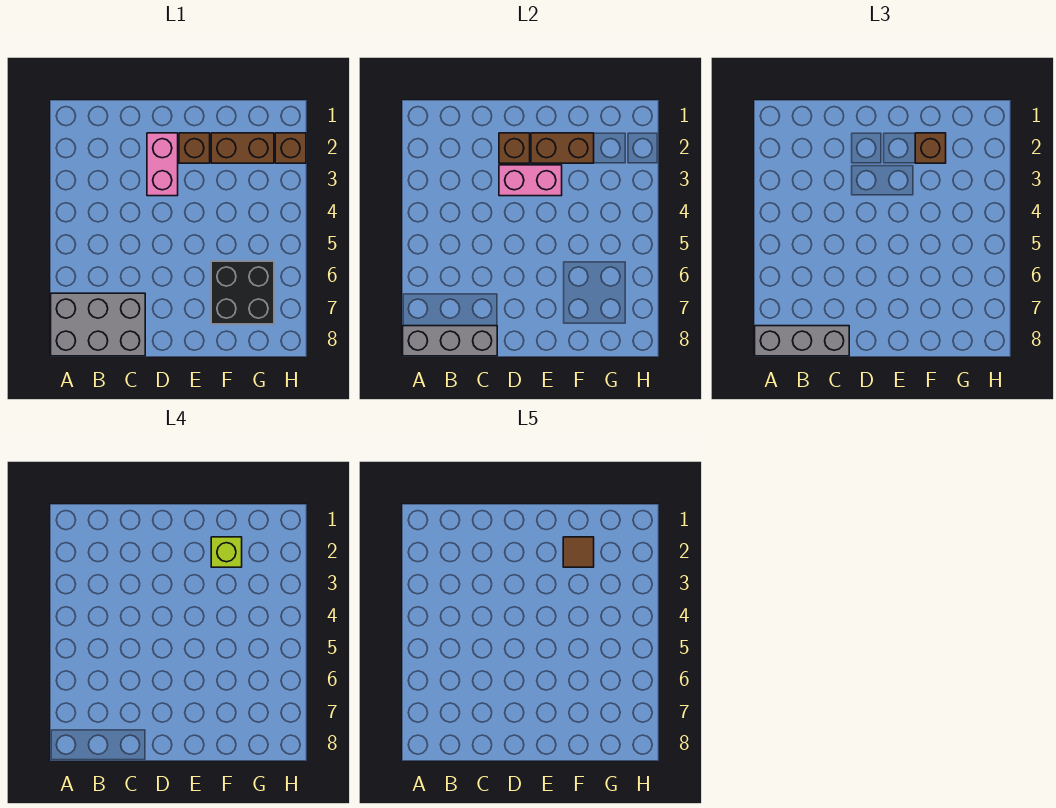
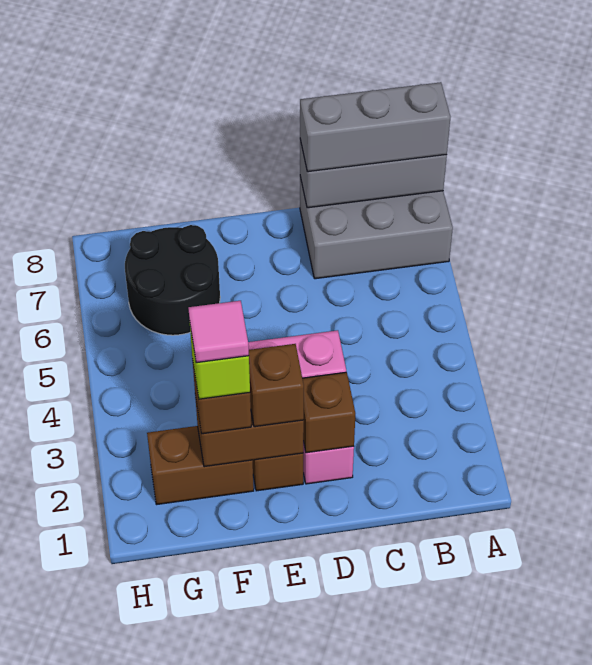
brown tile F2 level 5 -> pink tile F2 level 5
black brick F6:G7 level 1 -> black round brick F6:G7 level 1
brown brick H2 level 1 -> brown brick E2 level 3

